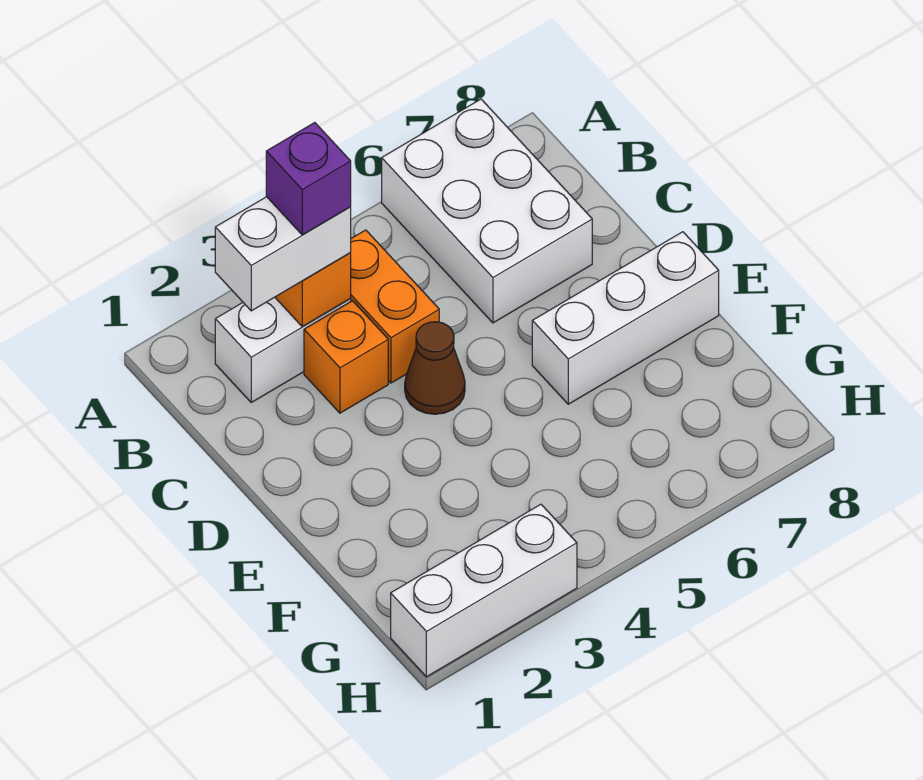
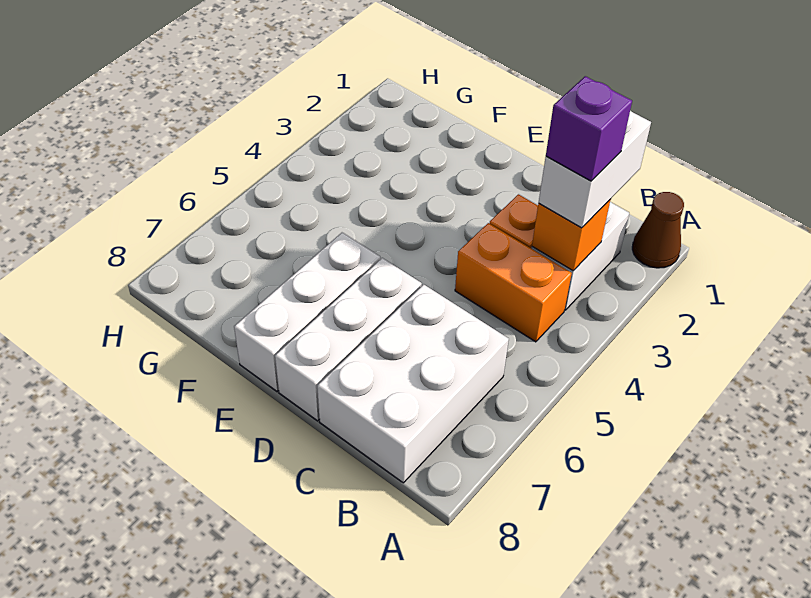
white brick A6:C7 level 1 -> white brick B6:C8 level 1
brown cone D4 level 1 -> brown cone A1 level 1
white brick H1:H3 level 1 -> white brick D6:D8 level 1

